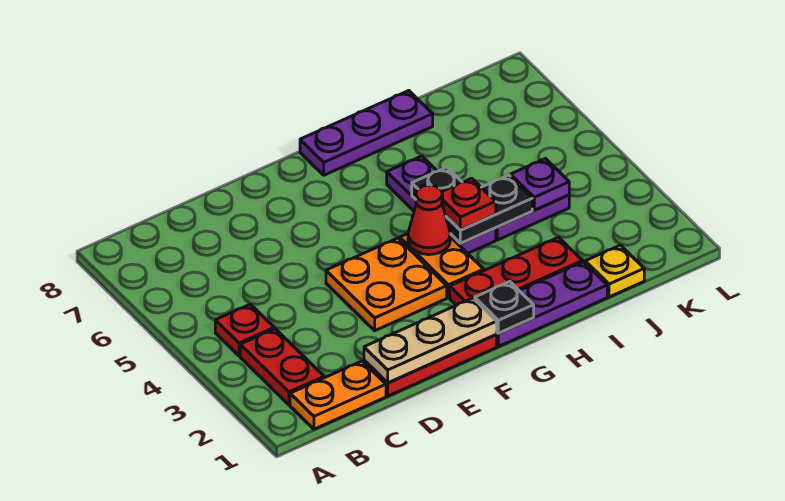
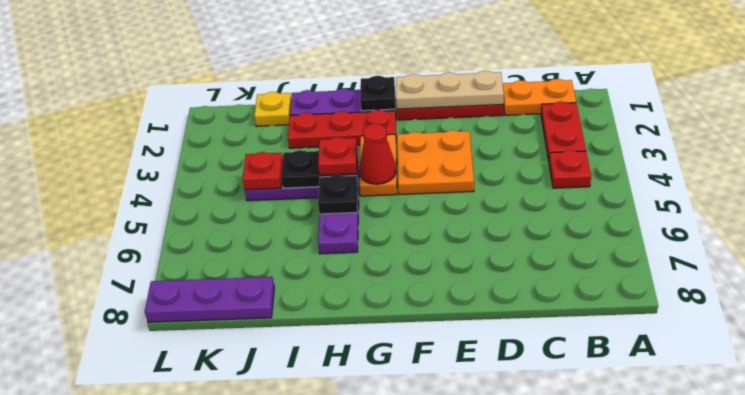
purple plate G8:I8 level 1 -> purple plate J8:L8 level 1
purple plate J4 level 2 -> red plate J4 level 2

